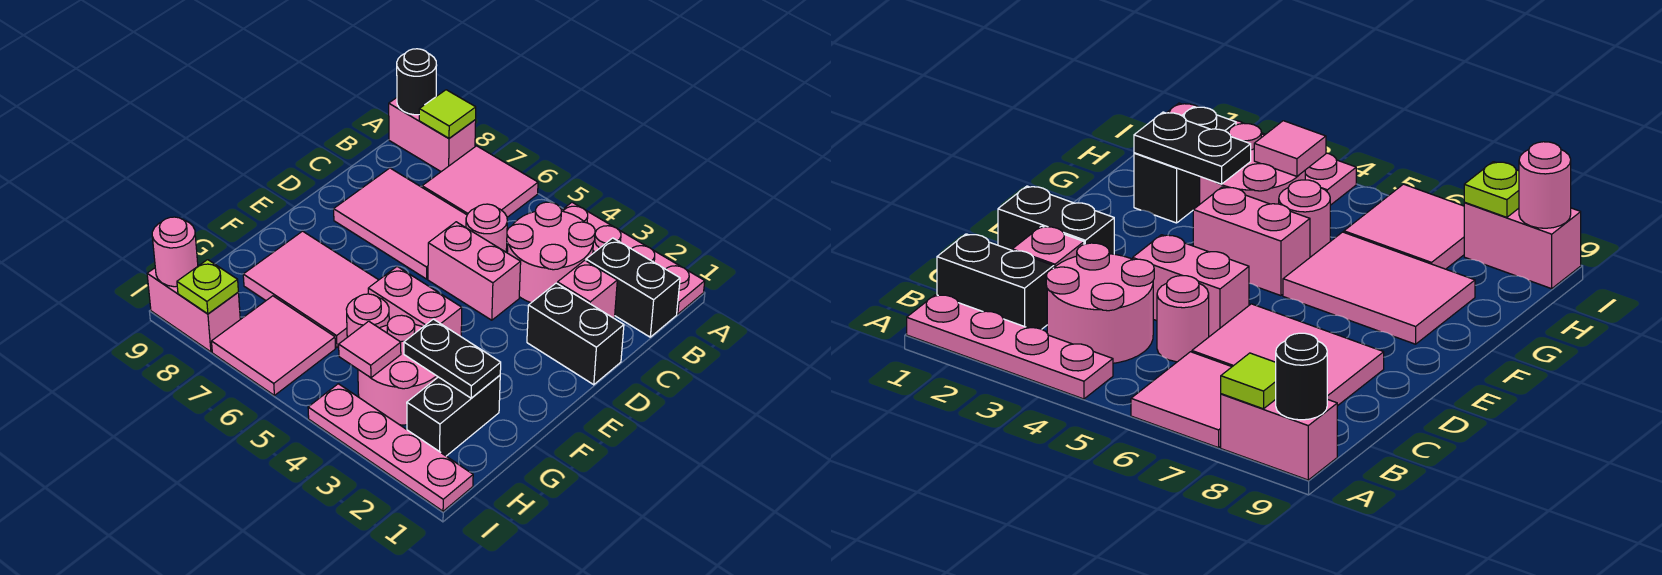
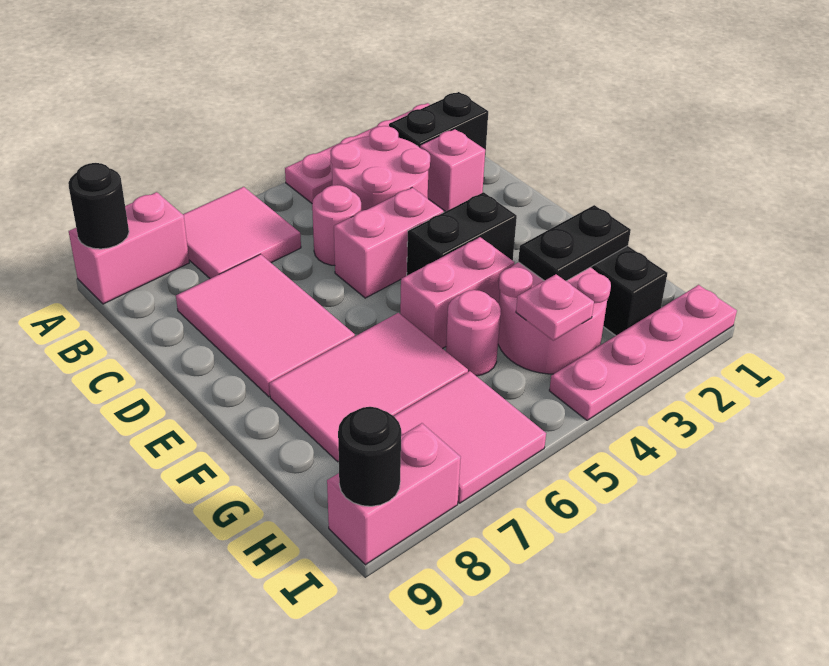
lime tile A8 level 2 -> none
pink tile C6:D8 level 1 -> pink tile C7:E8 level 1
black brick D1:D2 level 1 -> black brick E3:E4 level 1
pink tile H4 level 2 -> pink plate H4 level 2
lime plate I8 level 2 -> none
pink round brick I9 level 2 -> black round brick I9 level 2

